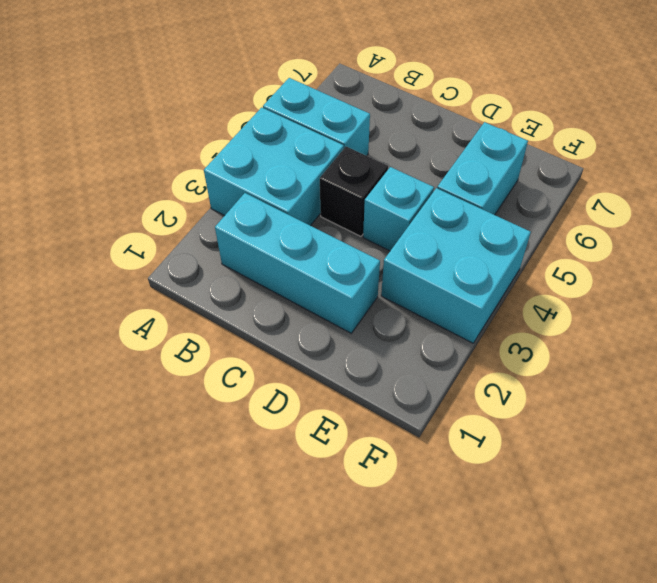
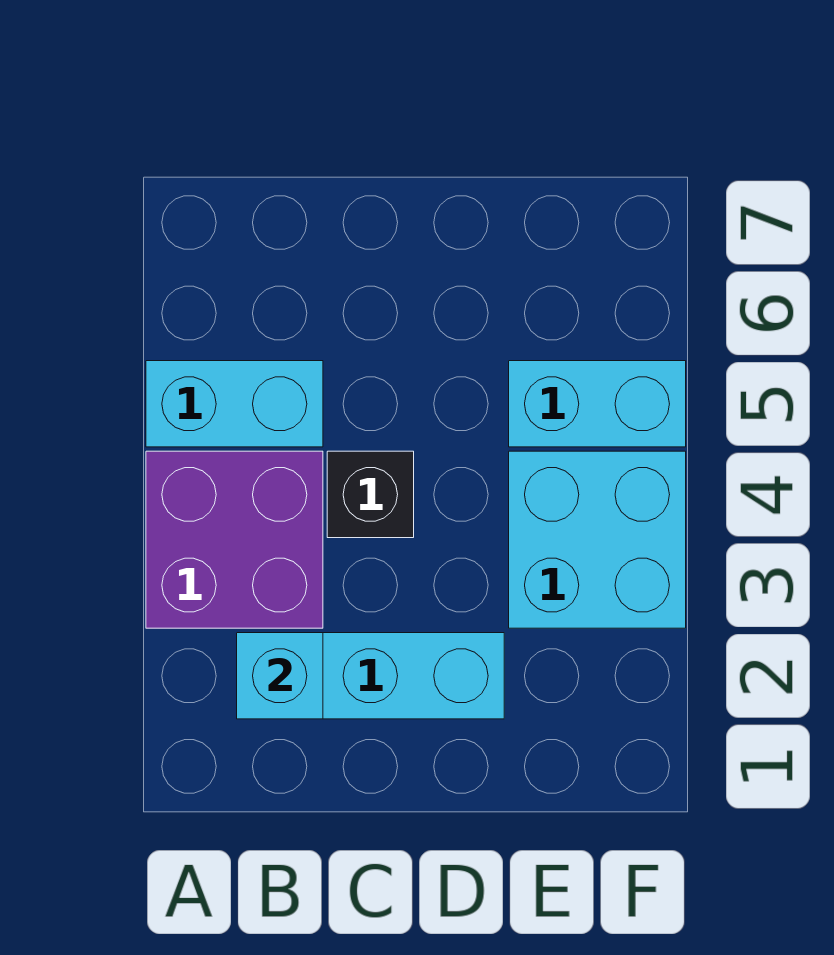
cyan brick A3:B4 level 1 -> purple brick A3:B4 level 1
cyan brick D4 level 1 -> cyan brick B2 level 2
cyan brick E5:E6 level 1 -> cyan brick E5:F5 level 1

